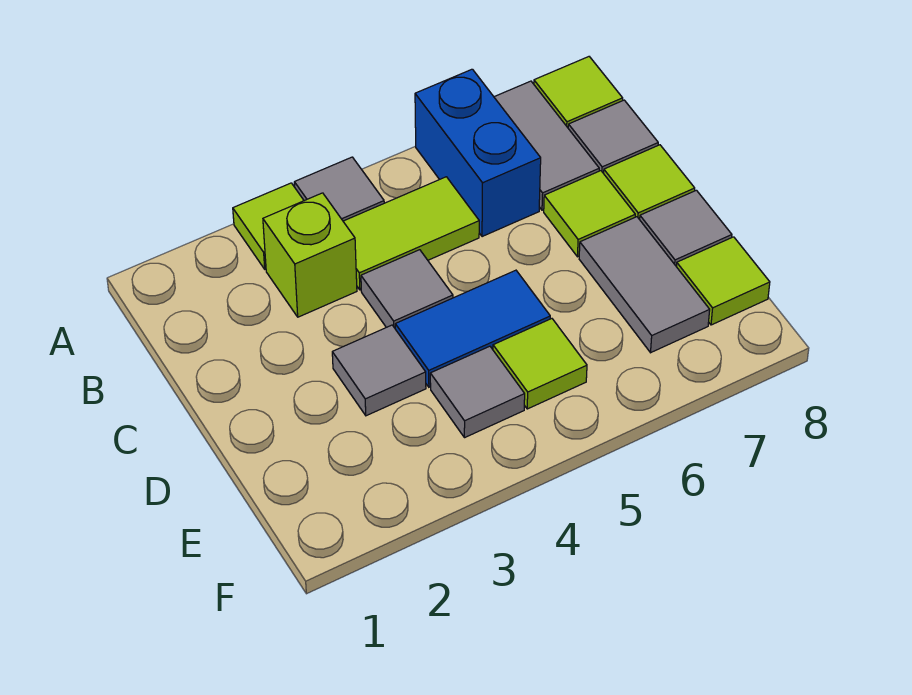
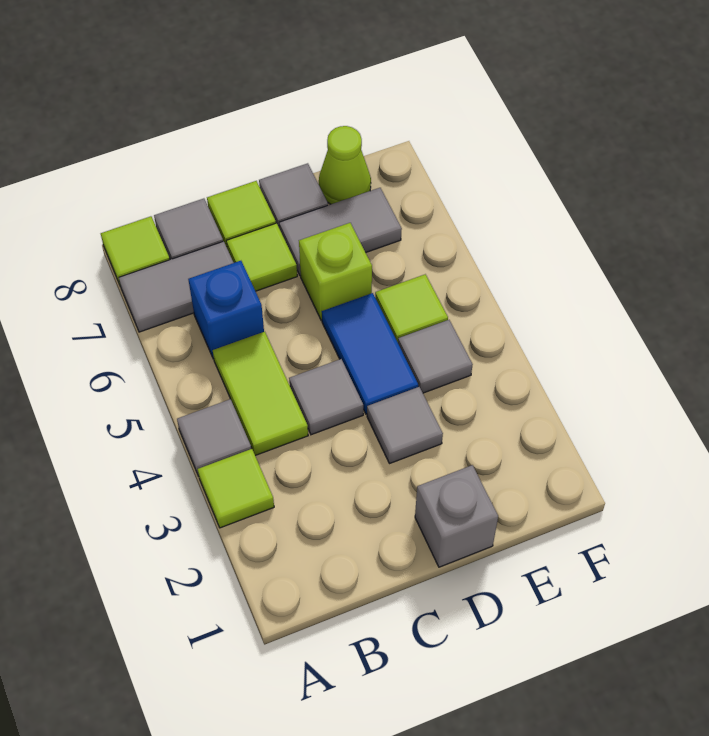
blue brick A6:B6 level 1 -> blue brick B6 level 1
lime brick B3 level 1 -> lime brick D6 level 1
none -> grey brick D1 level 1
lime tile E8 level 1 -> lime cone E8 level 1

